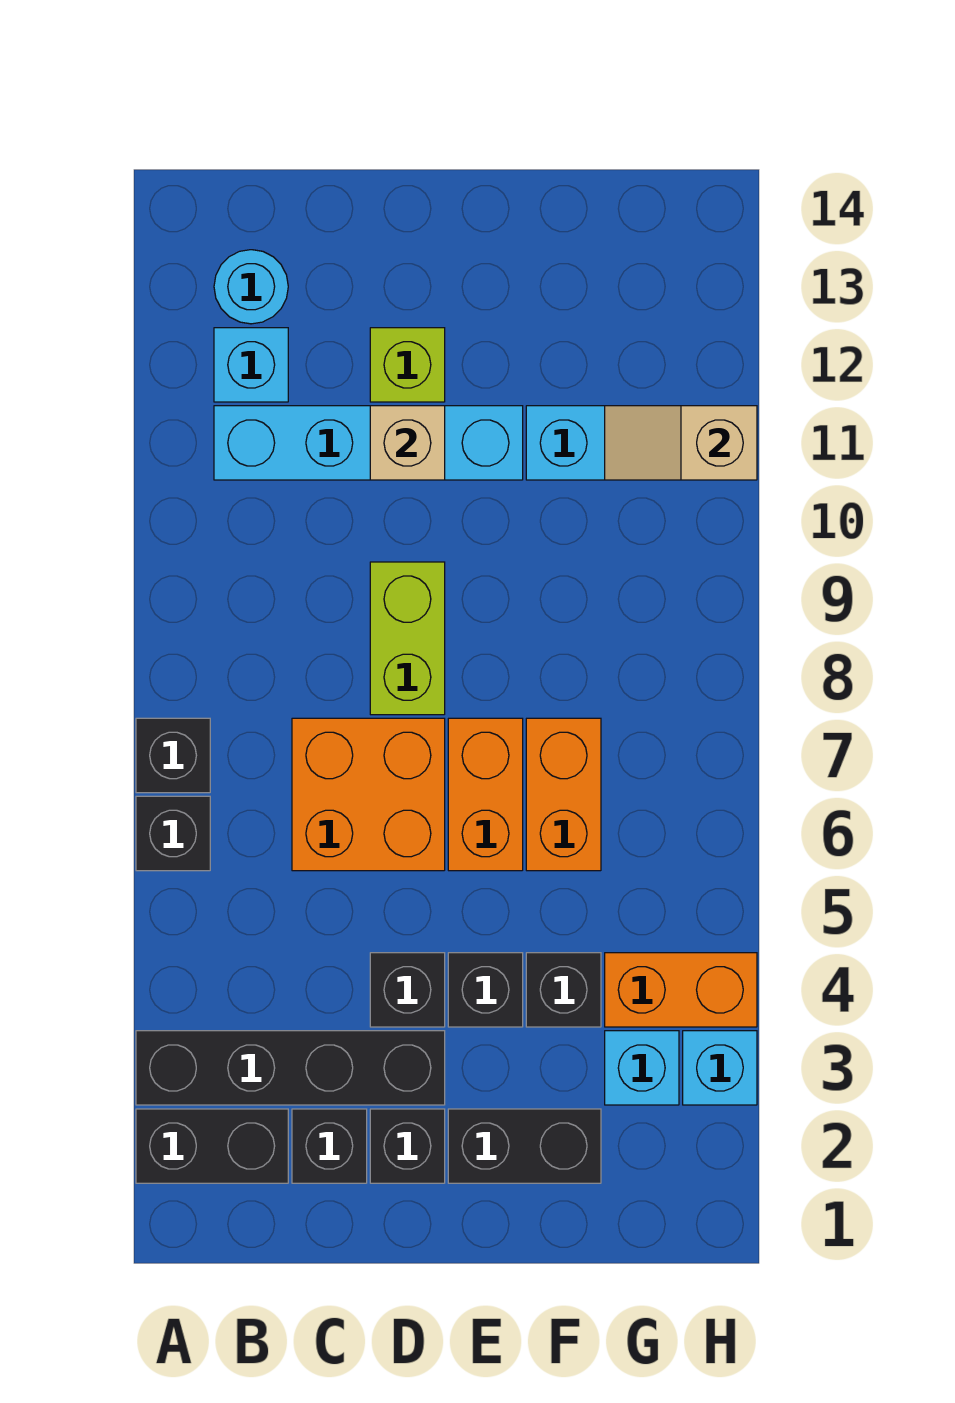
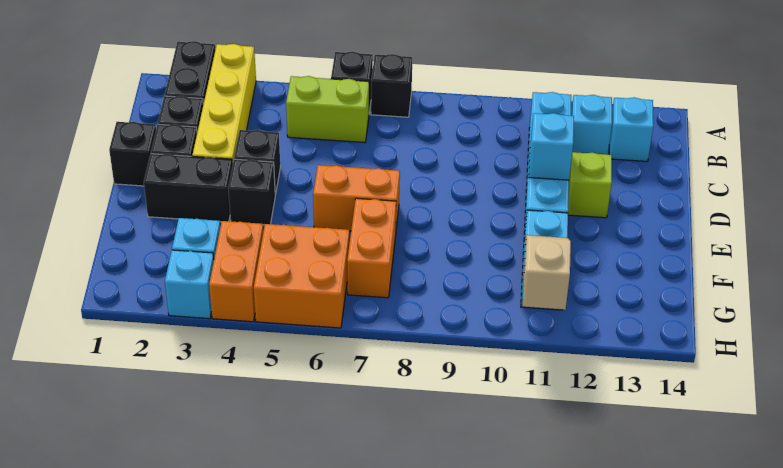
black brick A3:D3 level 1 -> yellow brick A3:D3 level 1
cyan round brick B13 level 1 -> cyan brick B13 level 1
orange brick C6:D7 level 1 -> orange brick G5:H6 level 1
lime brick D8:D9 level 1 -> lime brick B5:B6 level 1
tan brick D11 level 2 -> cyan brick D11 level 2
black brick E2:F2 level 1 -> black brick E2:E3 level 1
black brick F4 level 1 -> black brick D1 level 1
orange brick F6:F7 level 1 -> orange brick F7:G7 level 1

